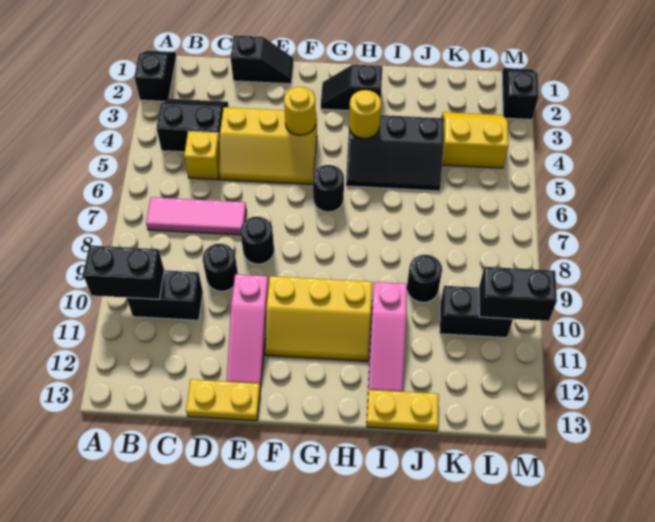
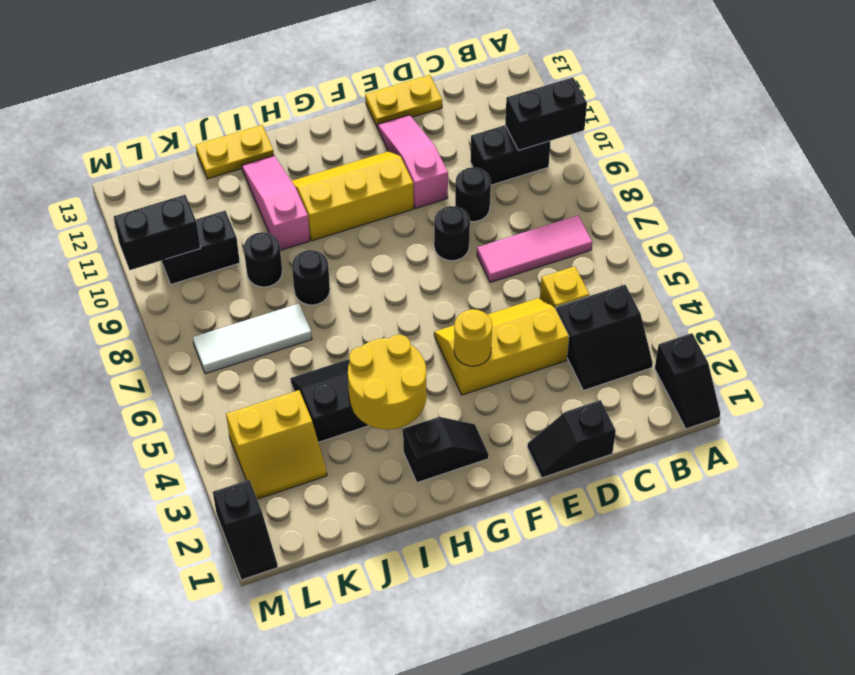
black round brick G6 level 1 -> black round brick I8 level 1
yellow round brick H4 level 2 -> yellow round brick H3:I4 level 2
none -> white tile J7:L7 level 1

